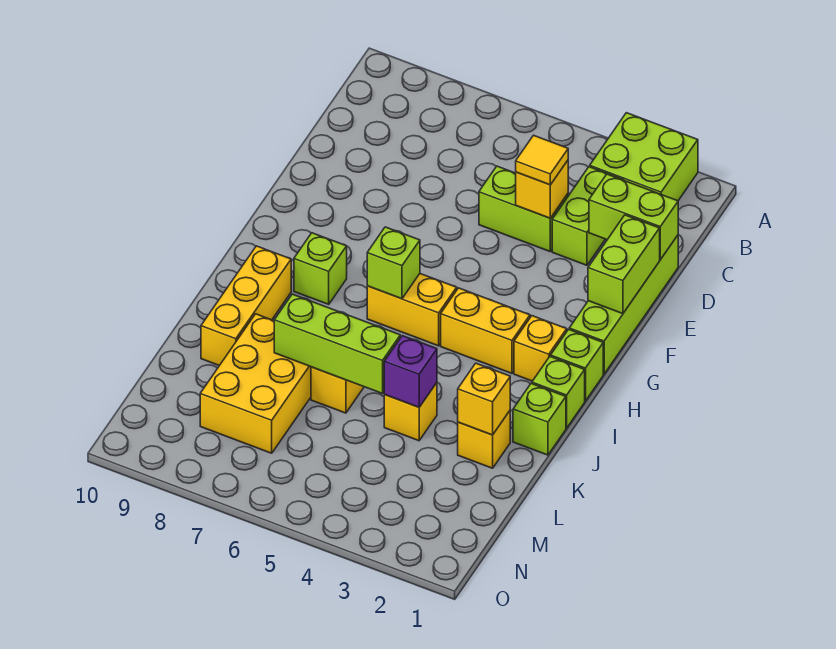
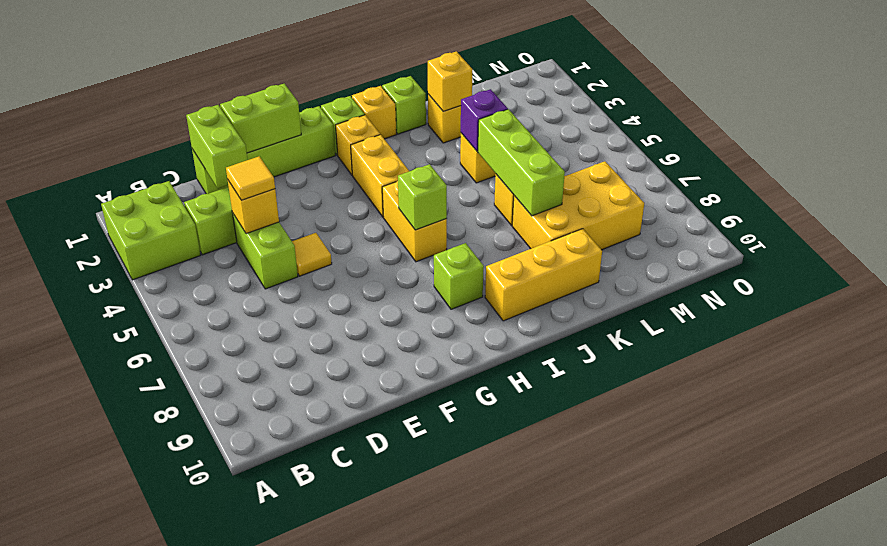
none -> yellow tile E5 level 1
lime brick I1 level 1 -> yellow brick I1 level 1

